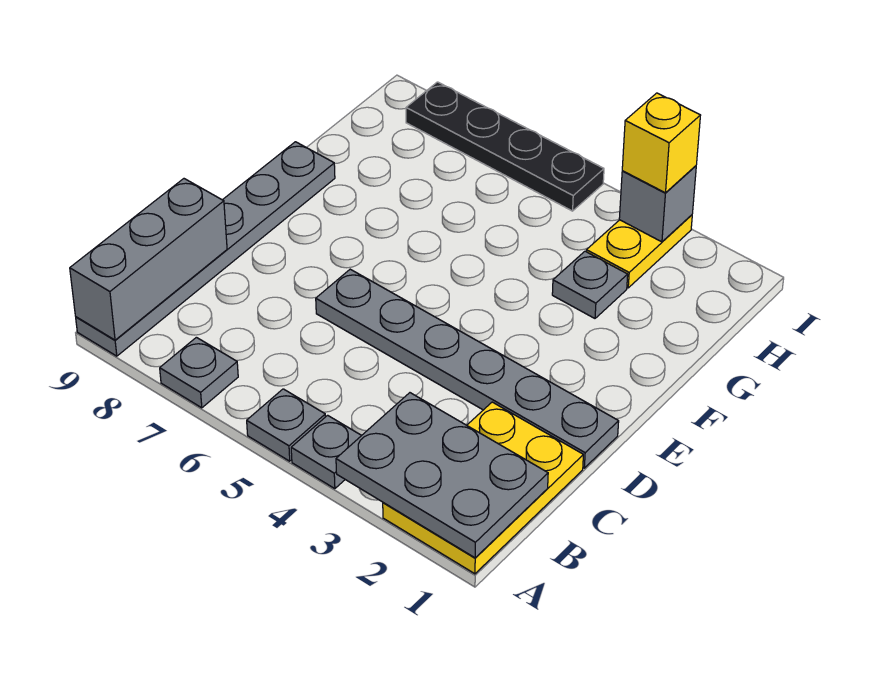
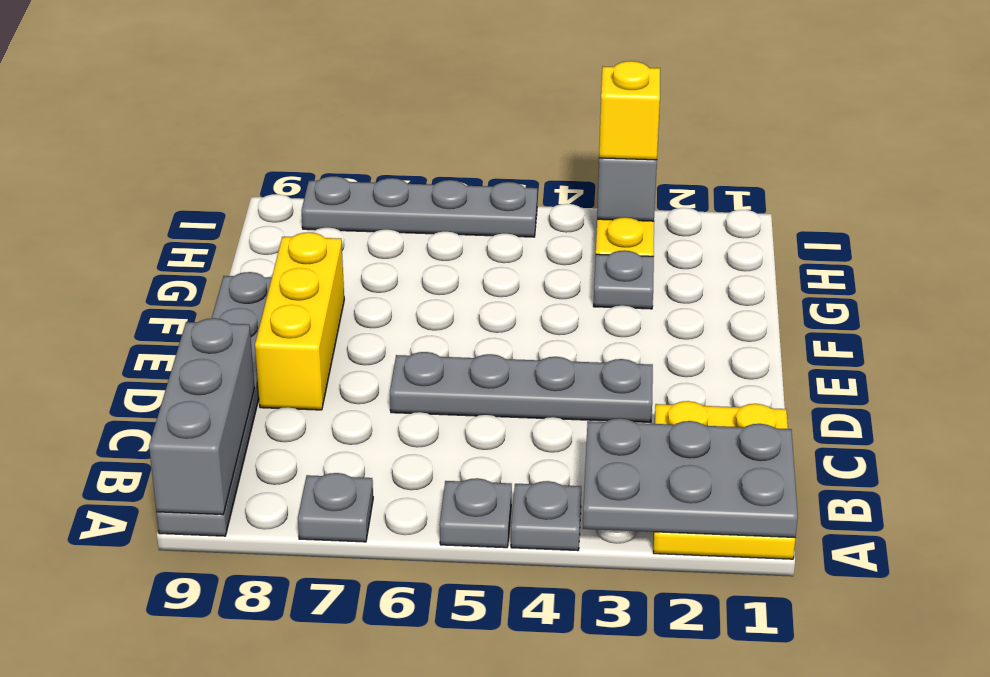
grey plate D1:D6 level 1 -> grey plate D3:D6 level 1
none -> yellow brick D8:F8 level 1
black plate I5:I8 level 1 -> grey plate I5:I8 level 1

